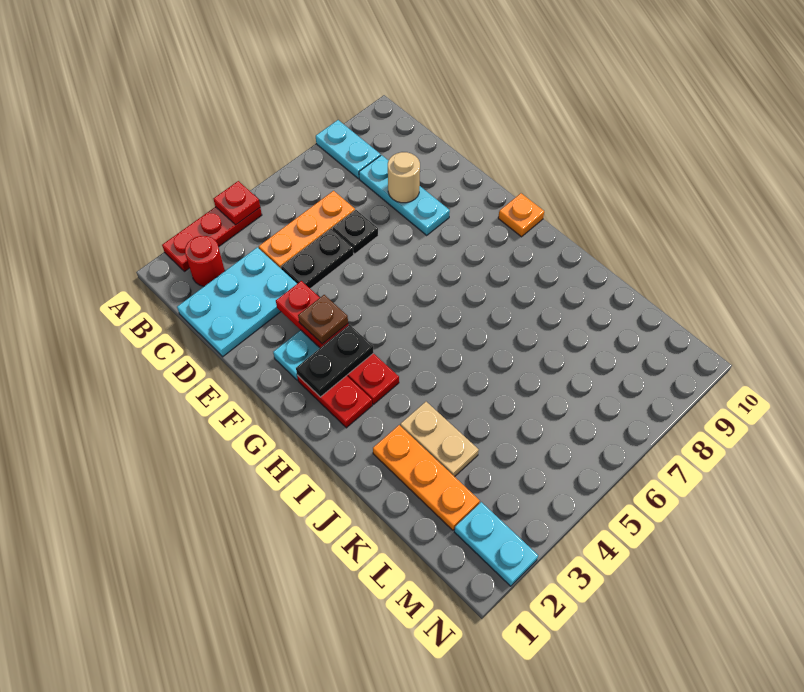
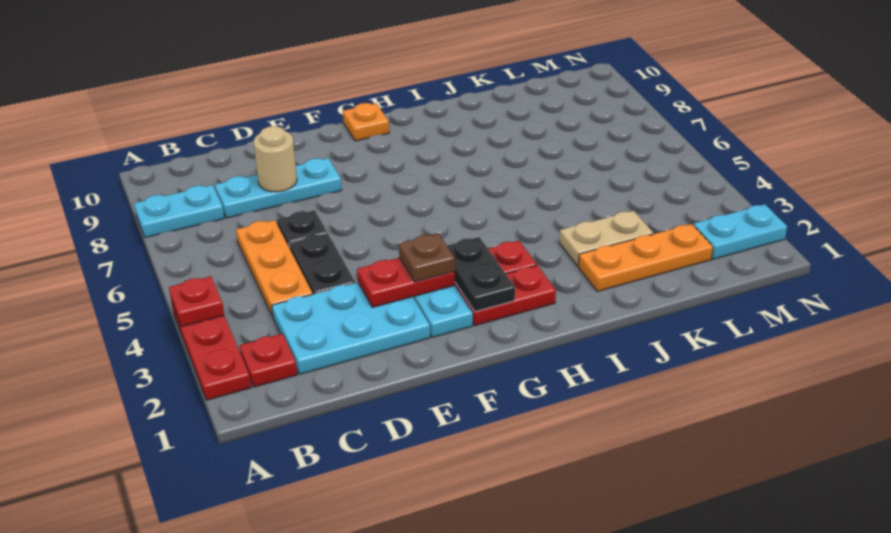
red round brick B2 level 1 -> red plate B2 level 1
cyan plate C1:D3 level 1 -> cyan plate C2:E3 level 1

